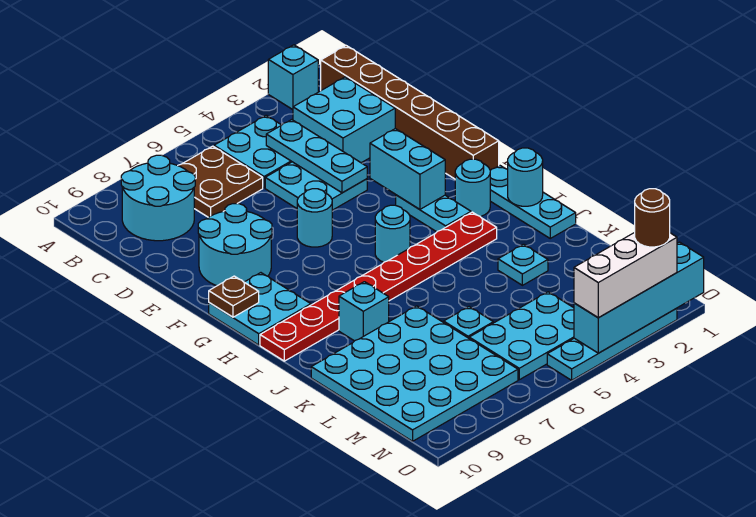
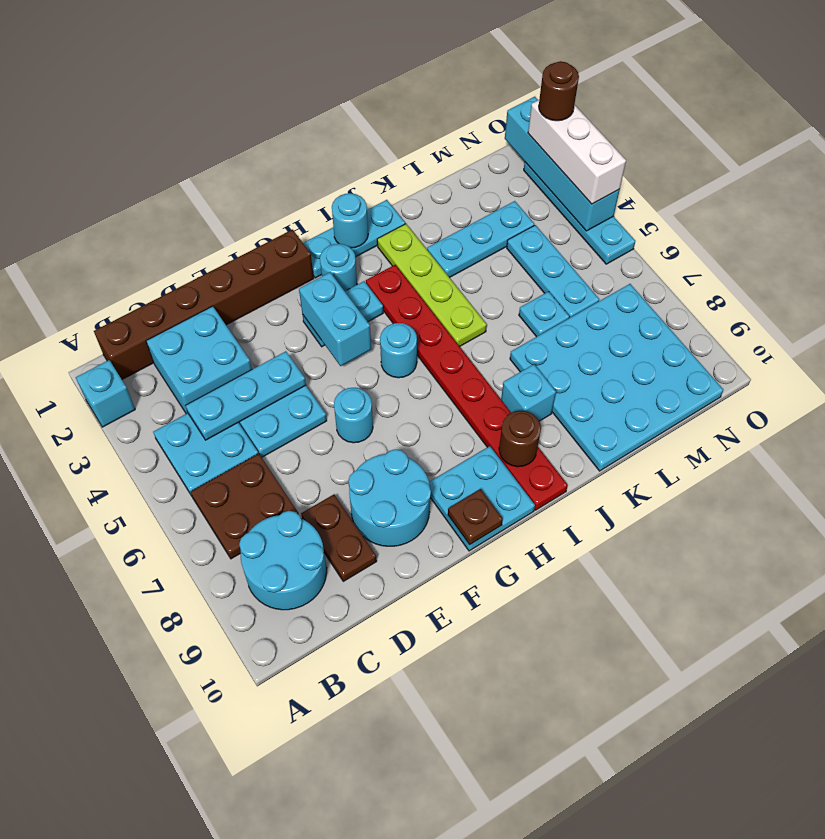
none -> brown plate D8:D9 level 1
cyan brick F3:G3 level 2 -> cyan brick G3:G4 level 2
none -> brown round brick I9 level 2
none -> lime plate J2:J5 level 1
cyan plate K3 level 1 -> cyan plate K3:M3 level 1
cyan plate M4:N6 level 1 -> cyan plate M4:M6 level 1

